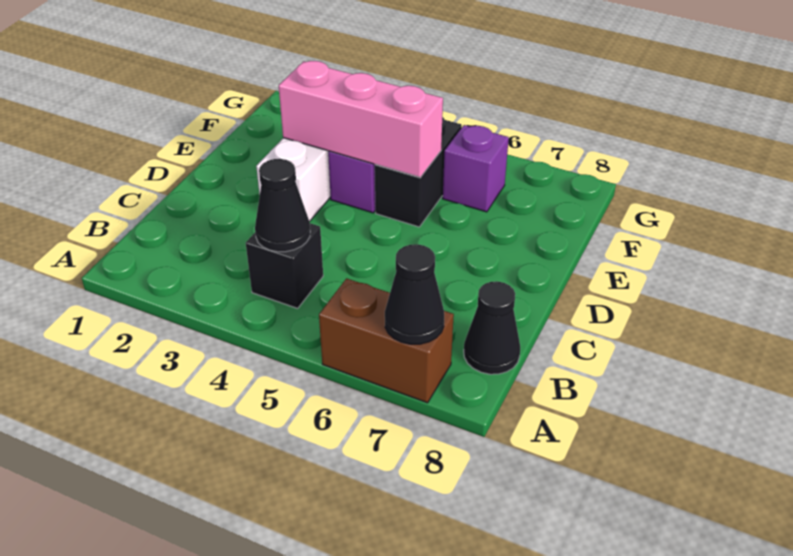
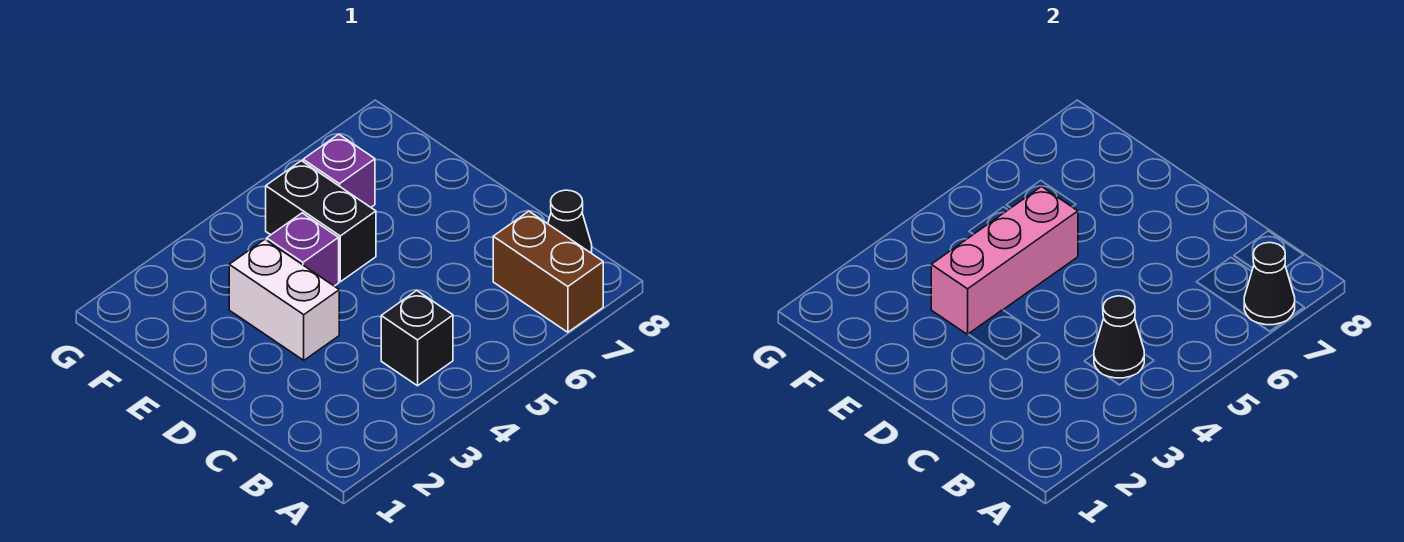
brown brick A6:A7 level 1 -> brown brick A7:B7 level 1

